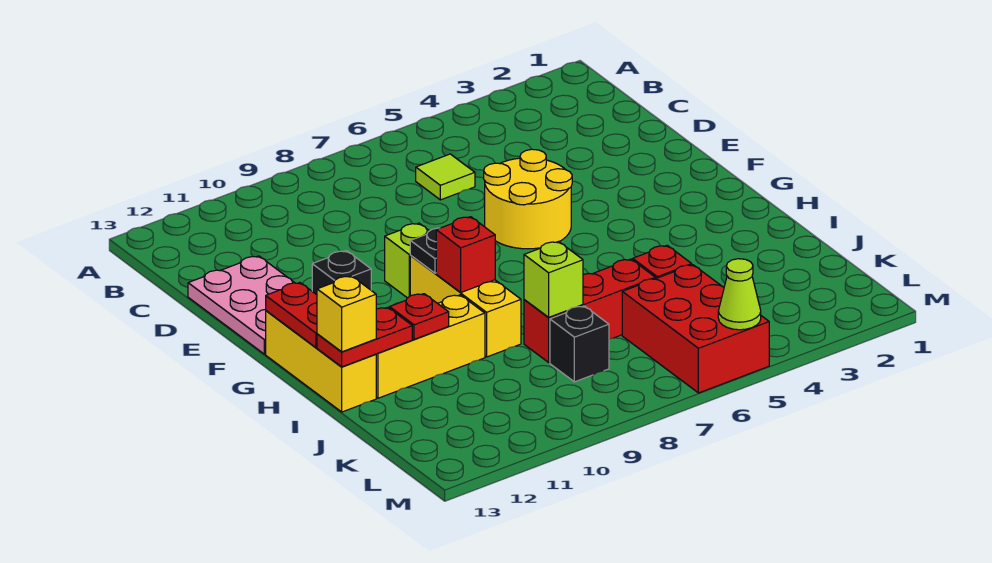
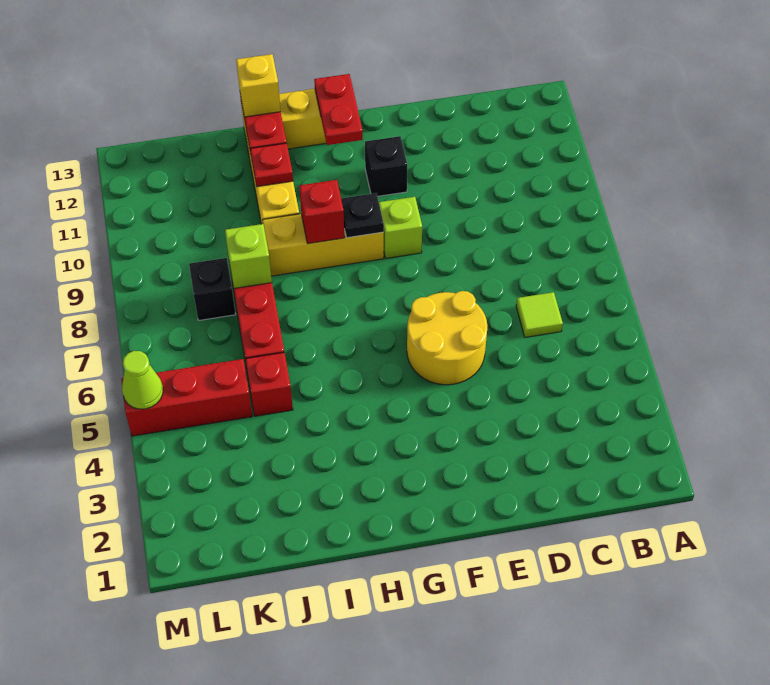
pink plate D12:F13 level 1 -> none
red plate G13:H13 level 2 -> red plate G12:G13 level 2
red brick K5:M6 level 1 -> red brick K5:M5 level 1

